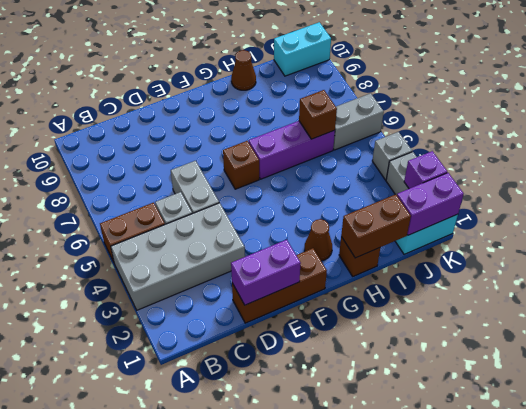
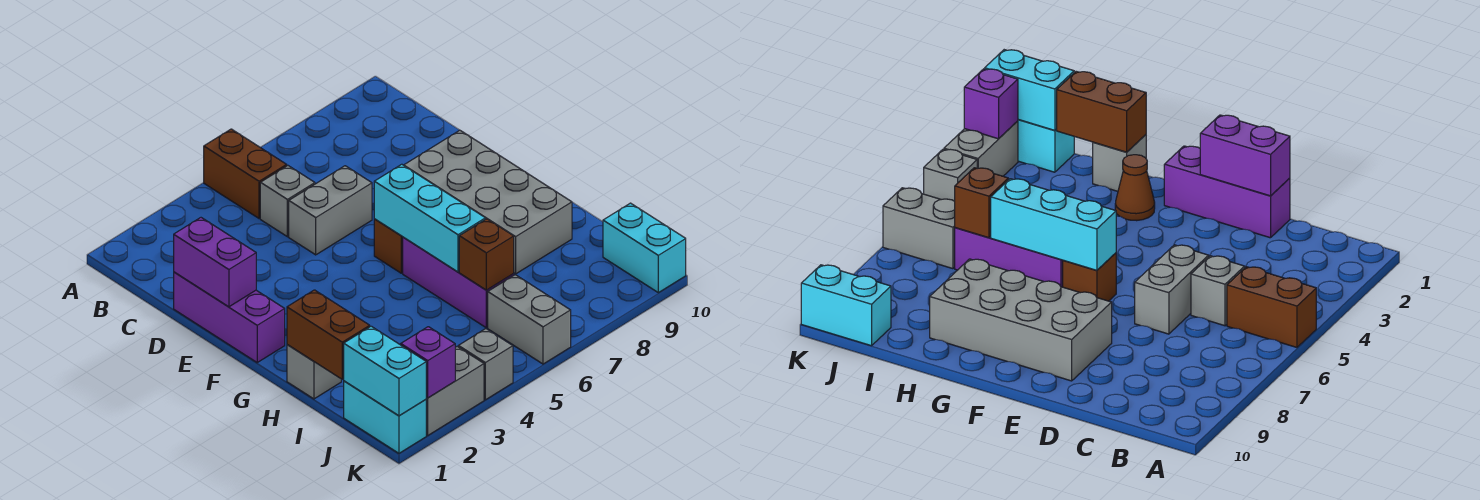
grey brick A3:D4 level 1 -> grey brick E8:H9 level 1
brown brick D1:F1 level 1 -> purple brick D1:F1 level 1
none -> cyan brick F6:H6 level 2
brown brick H1 level 1 -> grey brick H1 level 1
brown cone H10 level 1 -> none
purple brick J1:K1 level 2 -> cyan brick J1:K1 level 2

